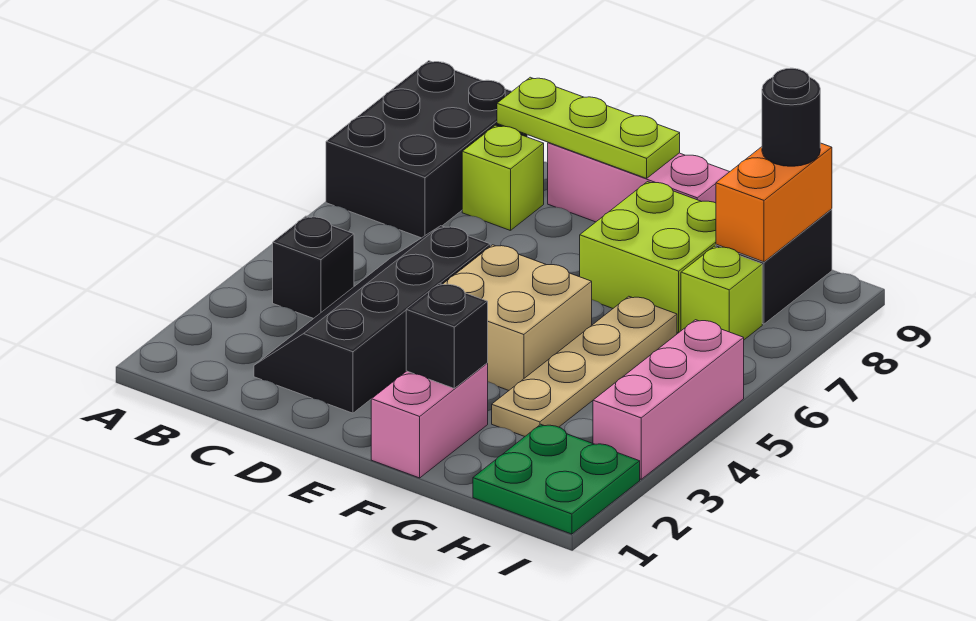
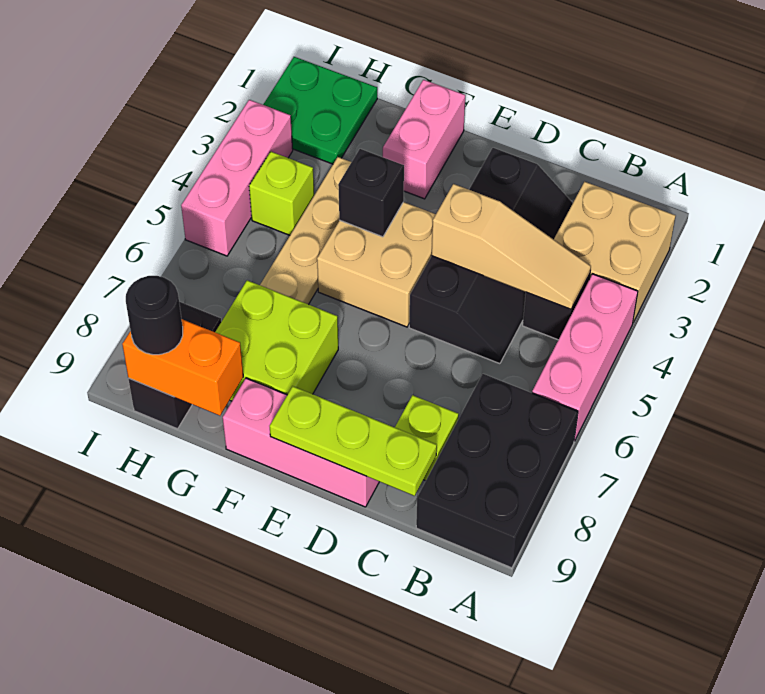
none -> tan brick A2:B3 level 1
none -> pink brick A4:A6 level 1
none -> tan slope B4:D4 level 2 top D
black brick F2 level 2 -> black brick F4 level 2
lime brick H7 level 1 -> lime brick H4 level 1
orange brick H8:H9 level 2 -> orange brick G9:H9 level 2

